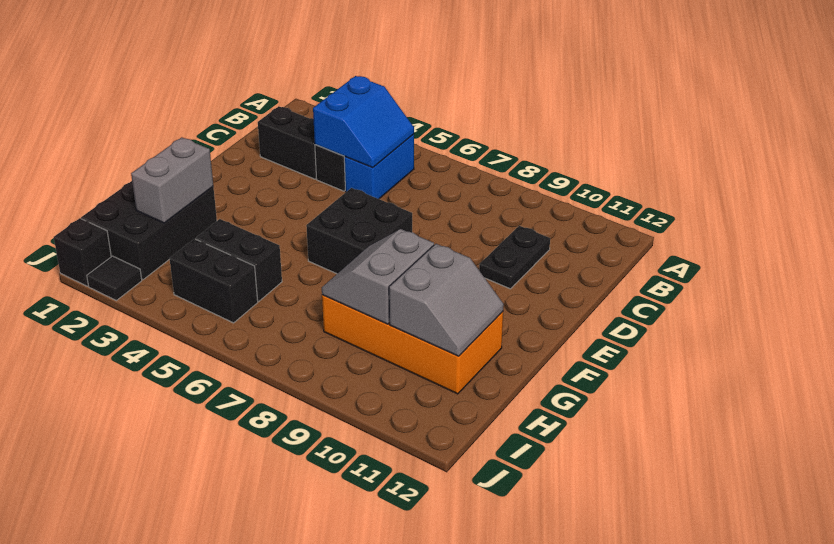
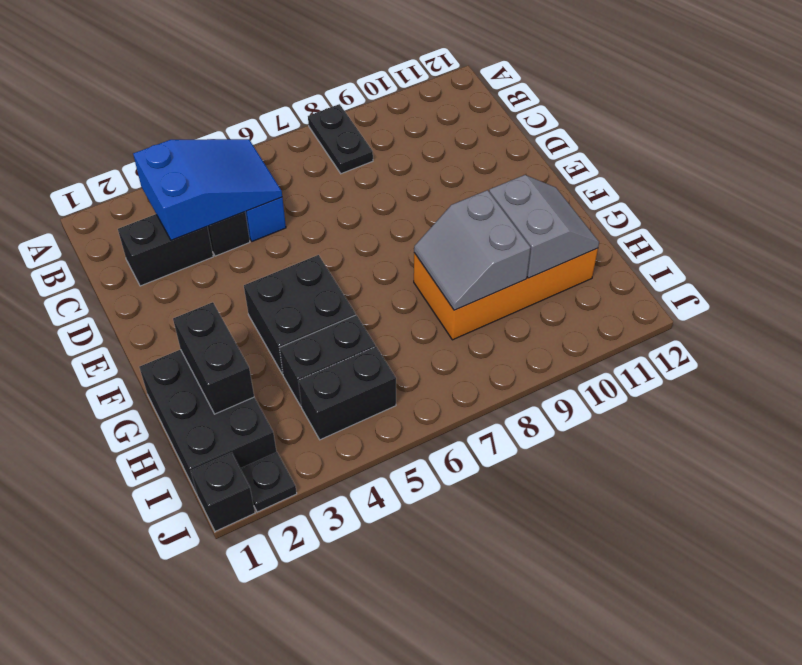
blue slope B4:C5 level 2 top 4 -> blue slope B3:C5 level 2 top 3
black plate C10:D10 level 1 -> black plate A8:B8 level 1
black brick E6:F7 level 1 -> black brick F4:G5 level 1
grey brick G2:H2 level 2 -> black brick G2:H2 level 2
black tile J2 level 1 -> black plate J2 level 1

